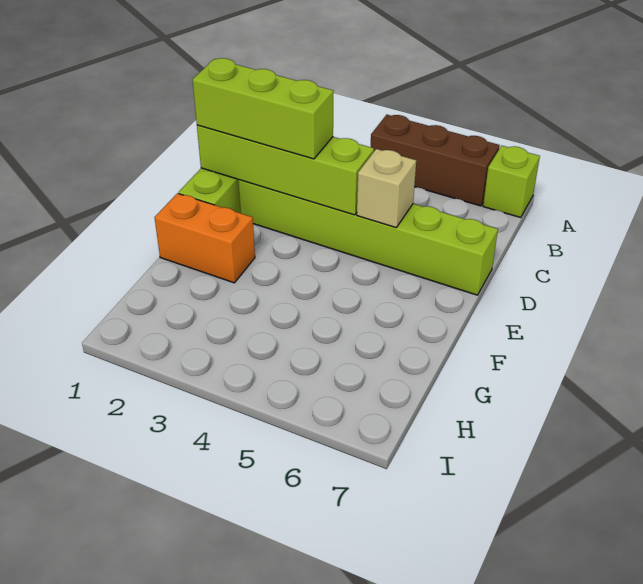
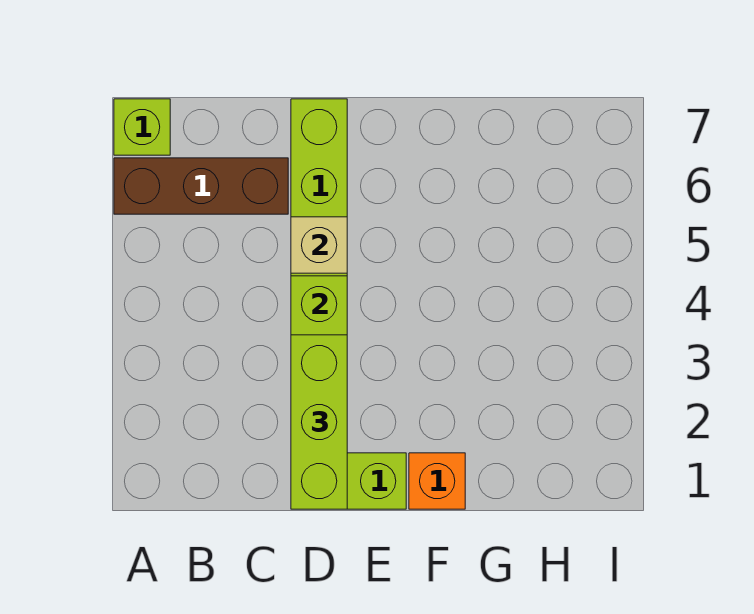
brown brick A4:A6 level 1 -> brown brick A6:C6 level 1
orange brick F1:F2 level 1 -> orange brick F1 level 1

